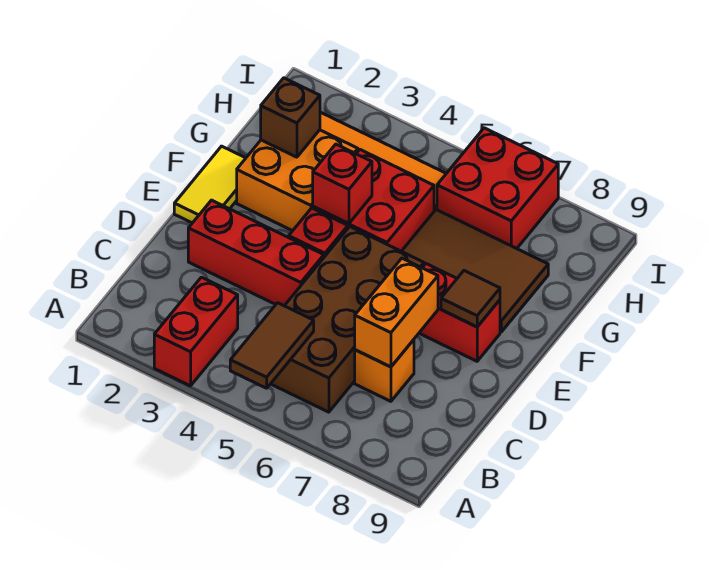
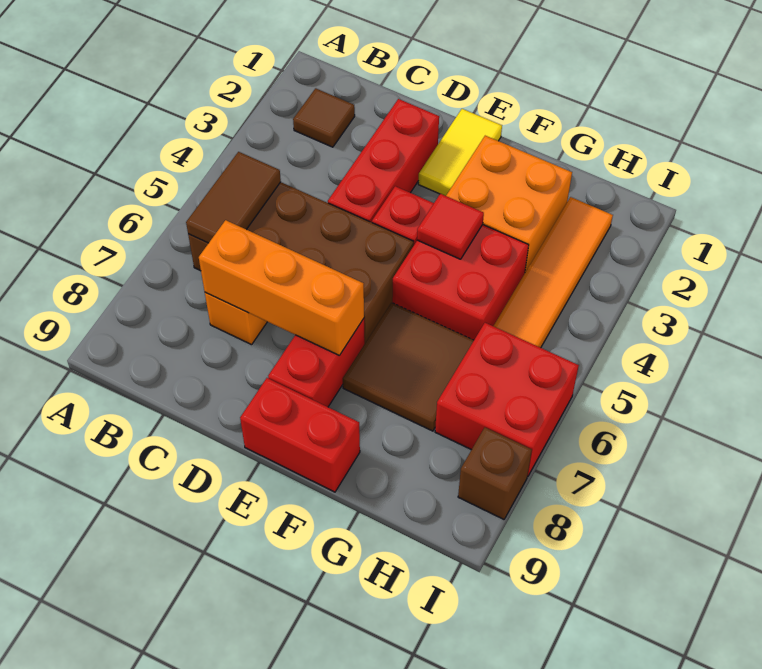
red brick A3:B3 level 1 -> red brick E9:F9 level 1
brown tile A5:B5 level 2 -> brown tile B5:B6 level 2
orange brick C7:D7 level 2 -> orange brick C7:E7 level 2
yellow tile E1:F1 level 1 -> yellow tile E1:E2 level 1
brown tile E8 level 2 -> brown tile B2 level 1
red brick F4 level 2 -> red tile F4 level 2
brown tile F6:G8 level 1 -> brown tile F6:G7 level 1
brown brick G2 level 2 -> brown brick I8 level 1

